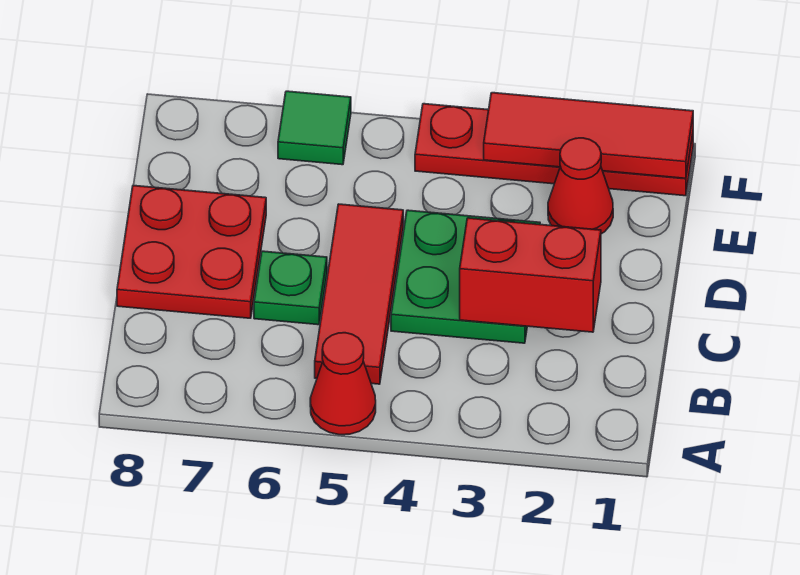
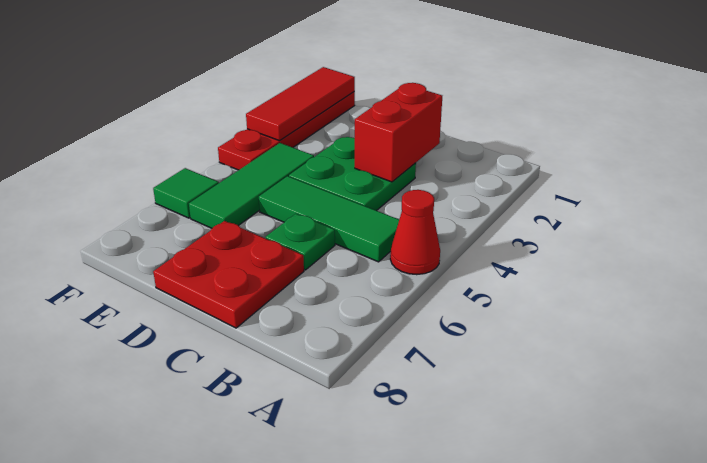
red tile B5:D5 level 1 -> green tile B5:D5 level 1
red cone E2 level 1 -> none
none -> green tile E4:E6 level 1

